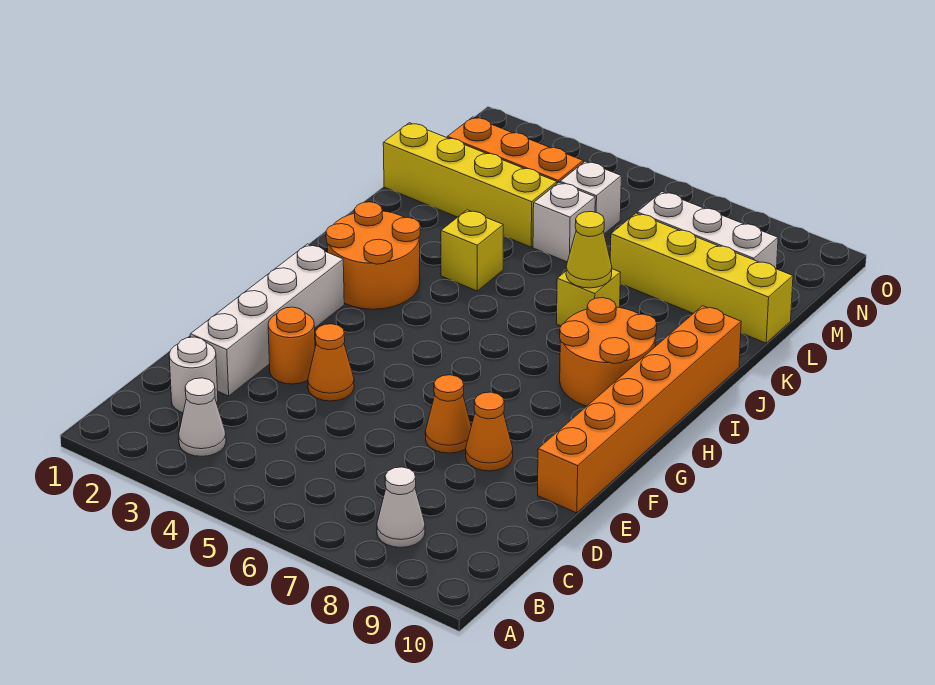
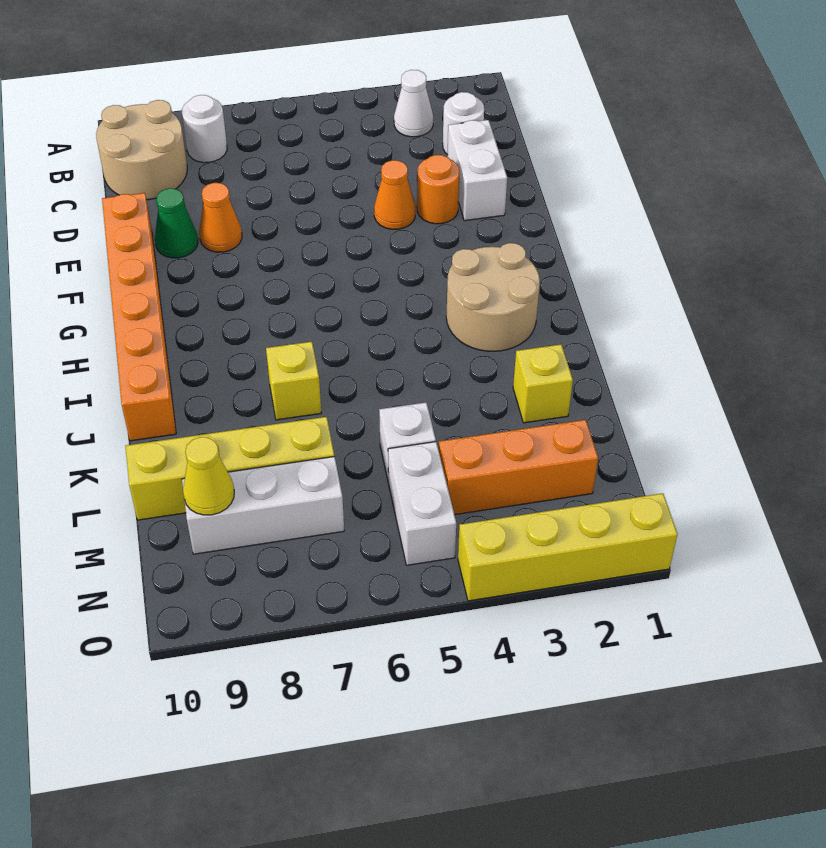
white cone B8 level 1 -> white round brick B8 level 1
none -> tan round brick B9:C10 level 1
white brick D2:G2 level 1 -> white brick D2:E2 level 1
orange cone E7 level 1 -> none
none -> green cone E9 level 1
orange round brick H2:I3 level 1 -> tan round brick H2:I3 level 1
orange round brick H8:I9 level 1 -> none
yellow brick J4 level 1 -> yellow brick K2 level 1
yellow cone J7 level 2 -> yellow cone M9 level 2
yellow brick L1:L4 level 1 -> yellow brick O1:O4 level 1
white brick M5 level 1 -> white brick M5:N5 level 1

